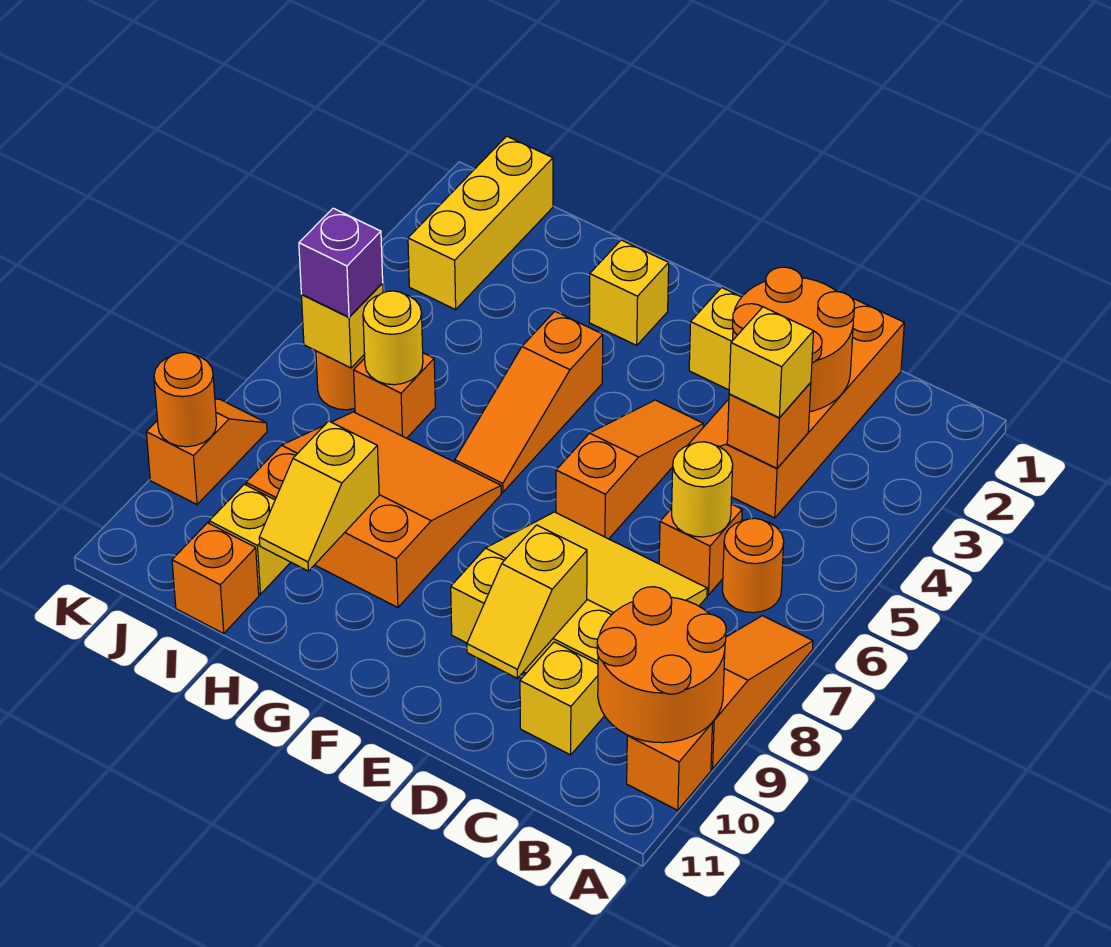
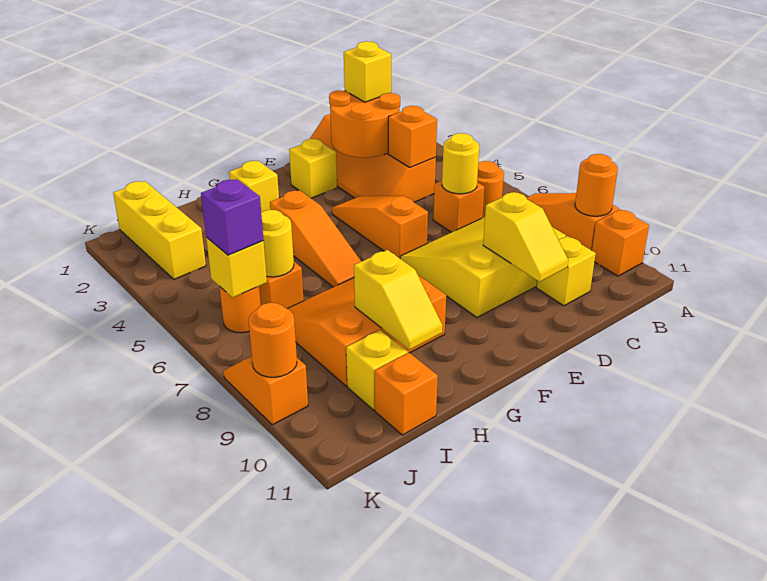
orange round brick A9:B10 level 2 -> orange round brick A9 level 2
yellow brick C4 level 3 -> yellow brick C2 level 3

